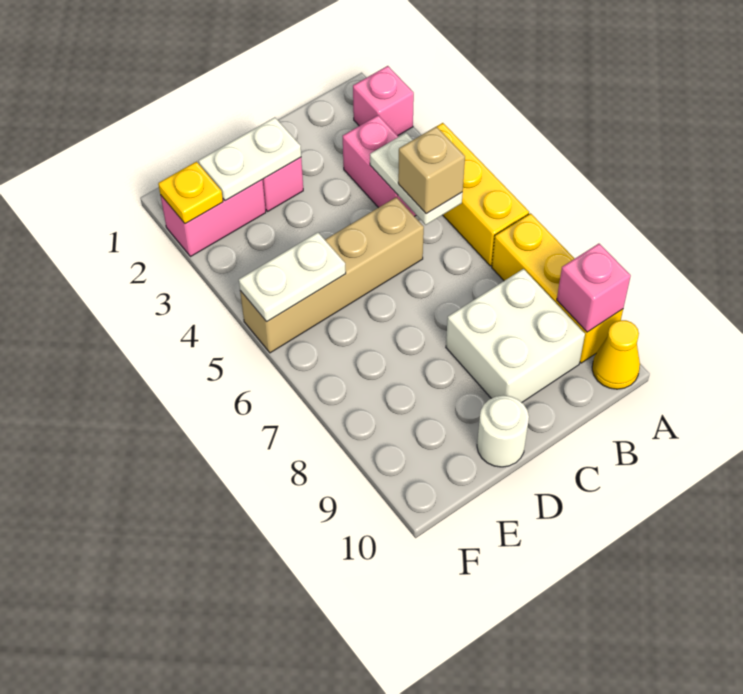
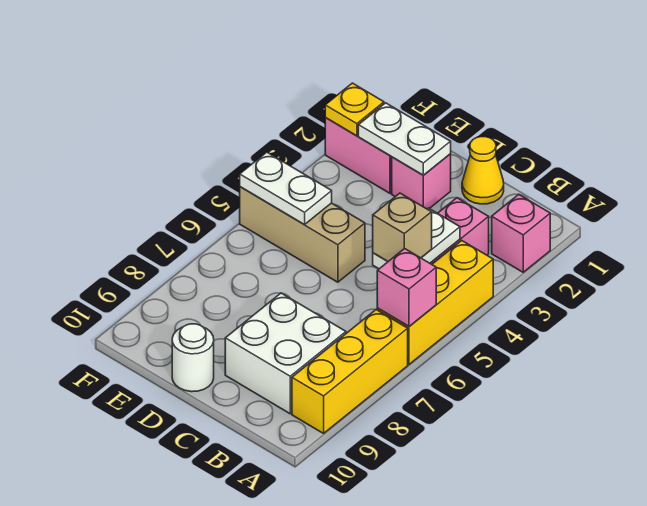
pink brick A9 level 2 -> pink brick A6 level 2
yellow cone A10 level 1 -> yellow cone C1 level 1
tan brick C5:F5 level 1 -> tan brick D5:F5 level 1

